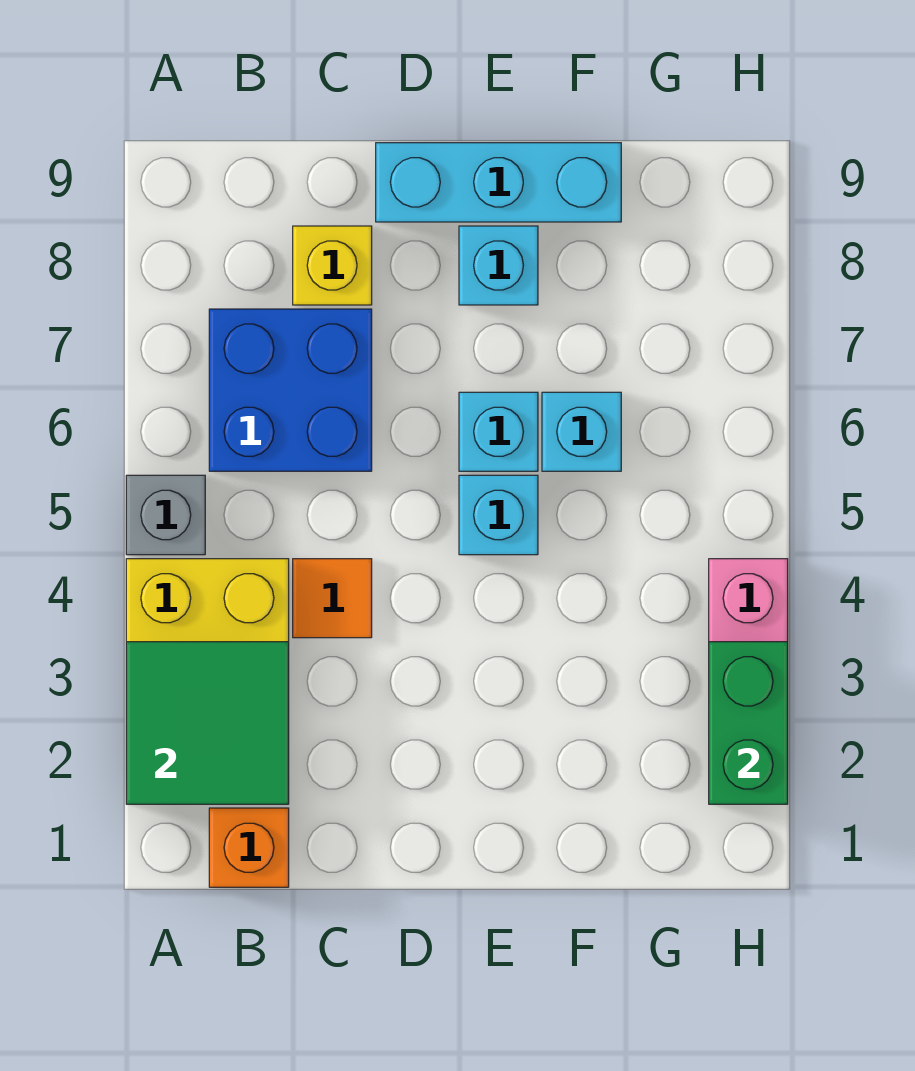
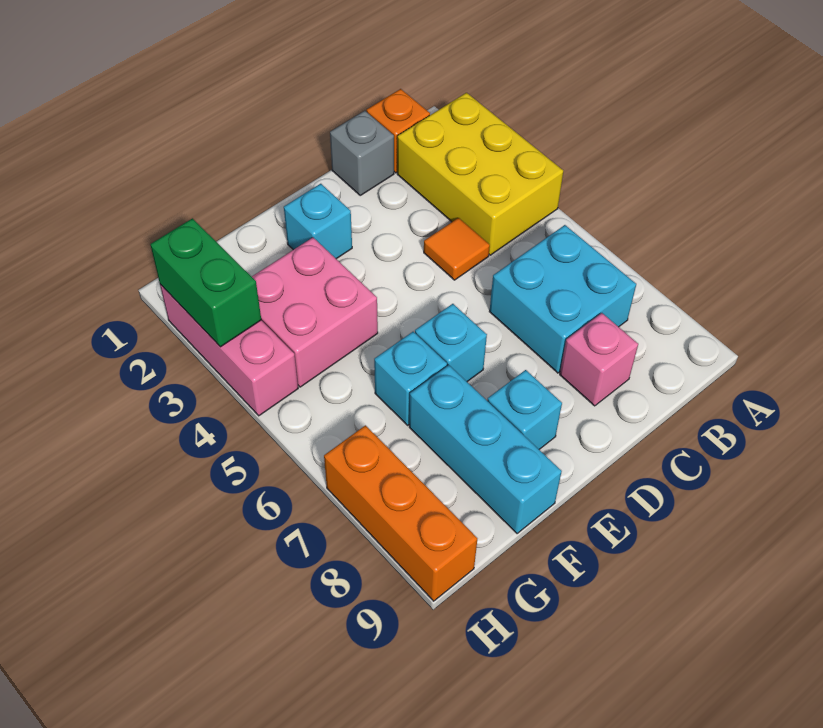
green tile A2:B3 level 2 -> none
grey brick A5 level 1 -> grey brick C1 level 1
blue brick B6:C7 level 1 -> cyan brick B6:C7 level 1
yellow brick C8 level 1 -> pink brick C8 level 1
cyan brick D9:F9 level 1 -> cyan brick F7:F9 level 1
cyan brick E5 level 1 -> cyan brick E2 level 1
none -> pink brick F3:G4 level 1
none -> orange brick H7:H9 level 1

